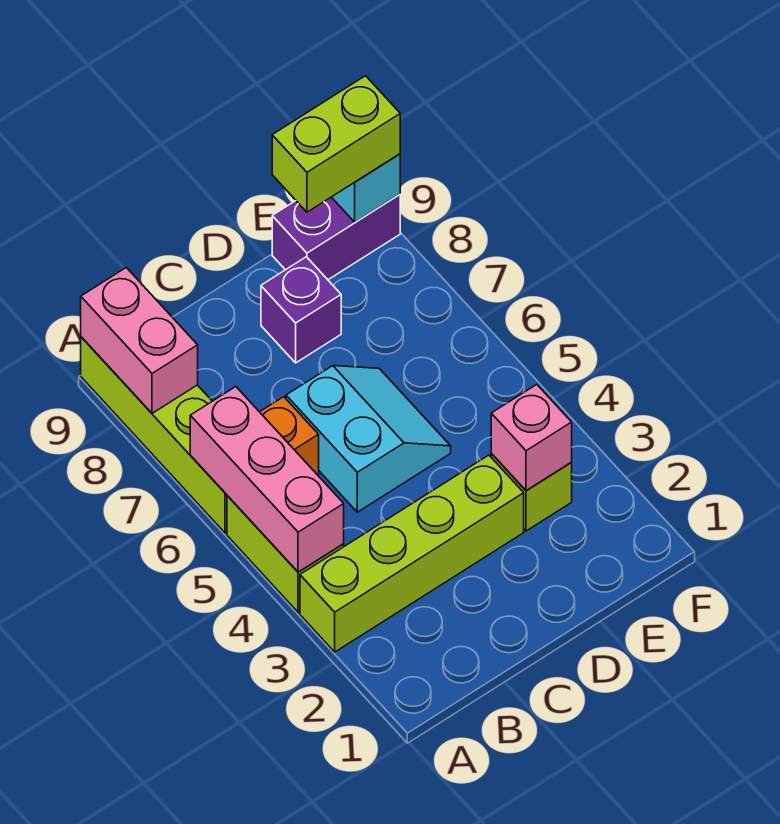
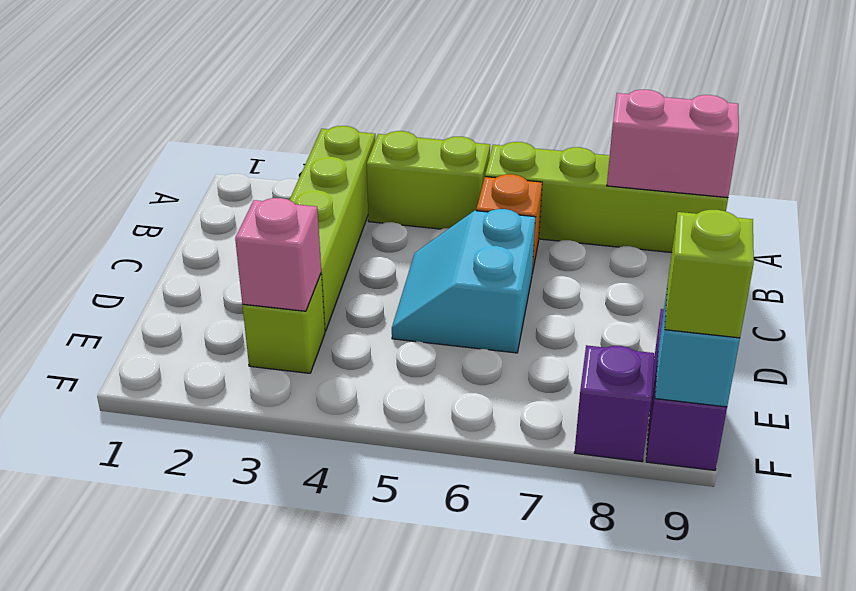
pink brick A4:A6 level 2 -> none
cyan slope C5:D6 level 1 top C -> cyan slope C5:D6 level 1 top 6
purple brick D8 level 1 -> purple brick F8 level 1
lime brick E9:F9 level 3 -> lime brick F9 level 3

